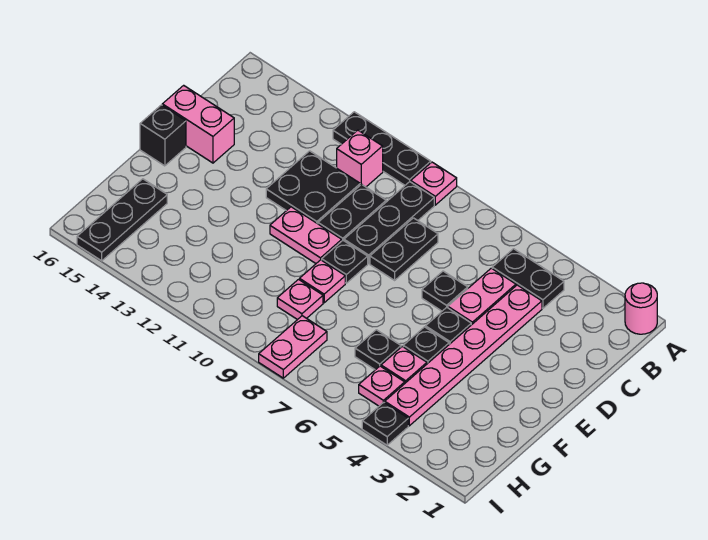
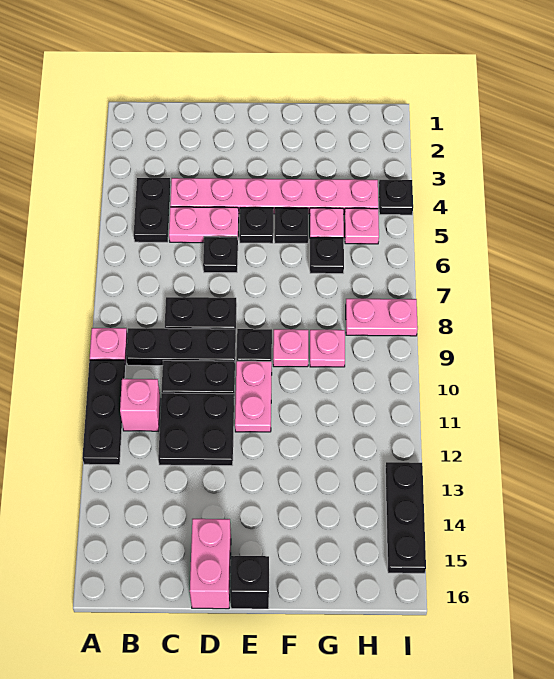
pink round brick A1 level 1 -> none
black plate G15:I15 level 1 -> black plate I13:I15 level 1

